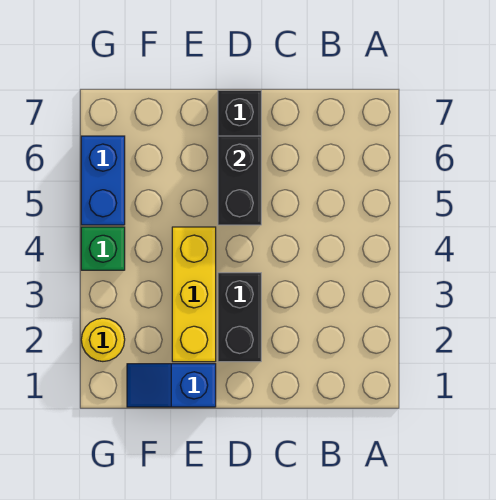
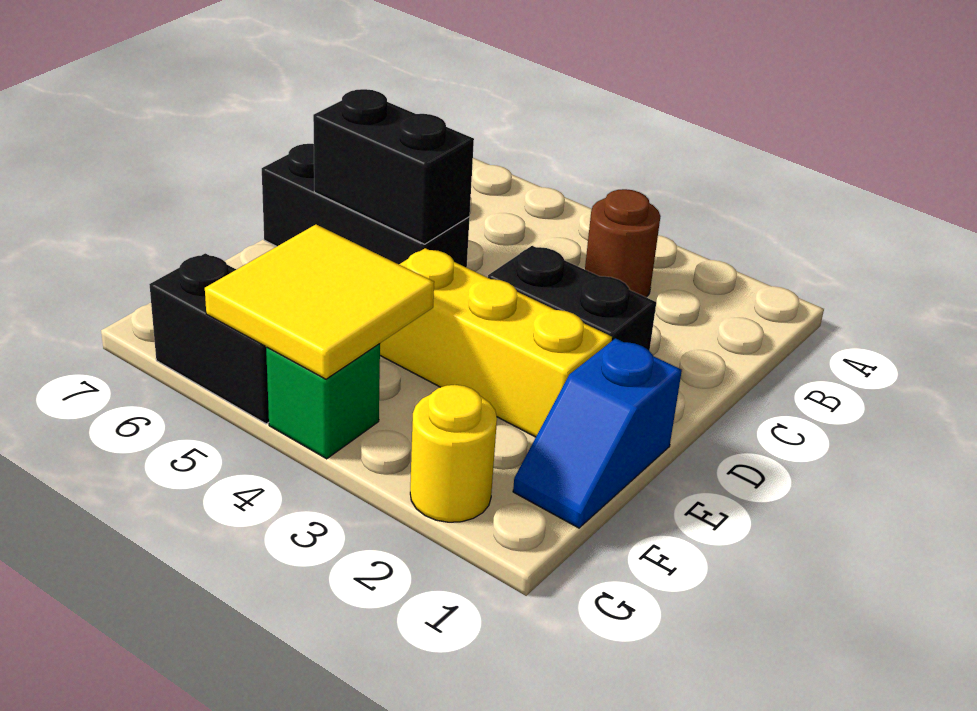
none -> brown round brick B3 level 1
none -> yellow tile F4:G5 level 2
blue brick G5:G6 level 1 -> black brick G5:G6 level 1

